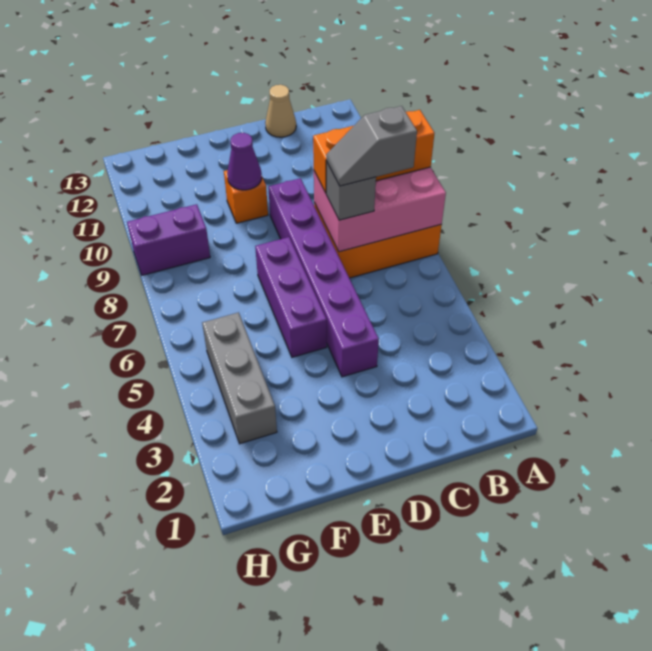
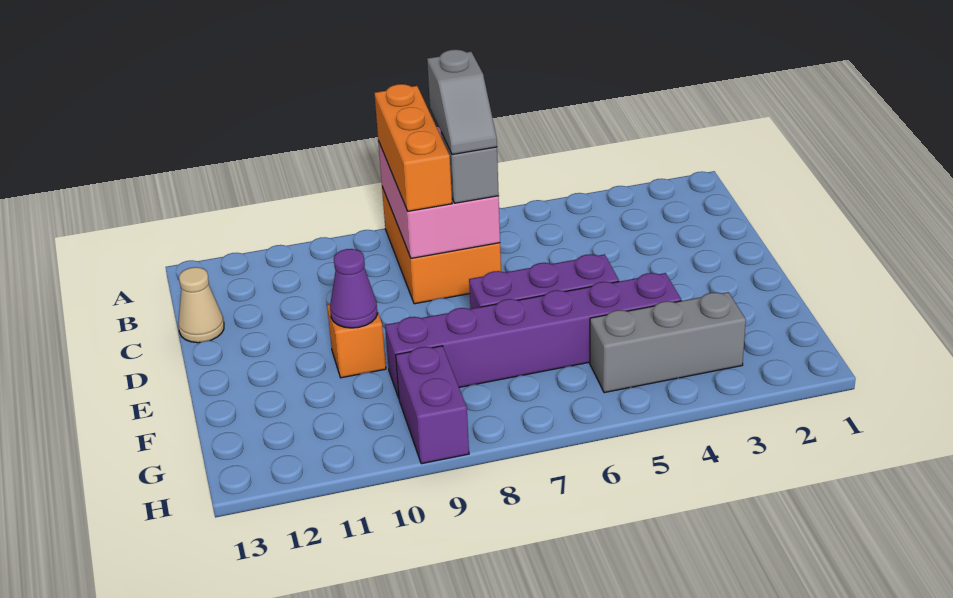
purple brick D4:D9 level 1 -> purple brick F4:F9 level 1

